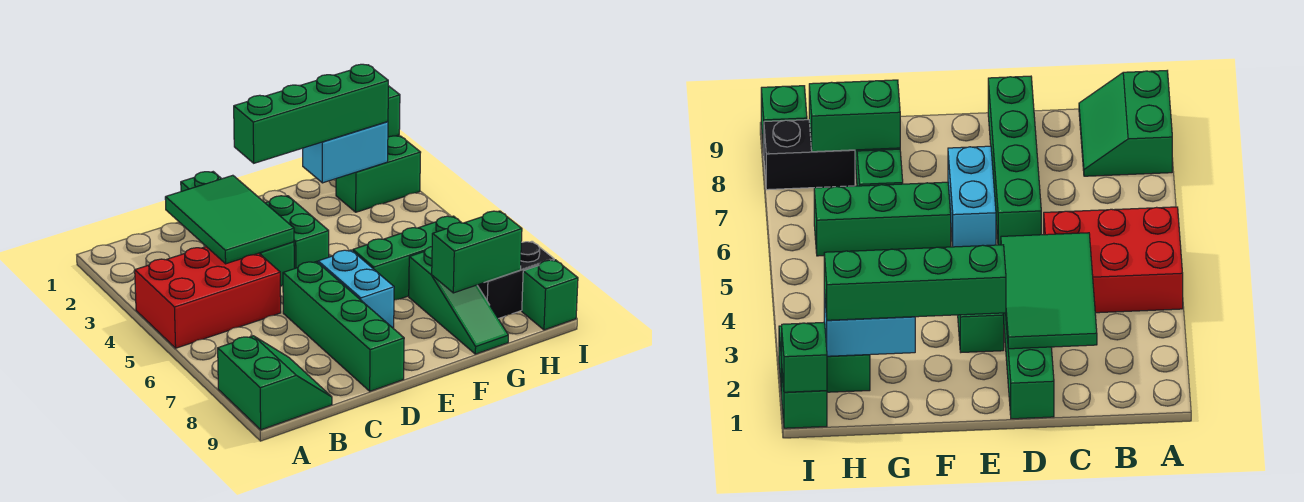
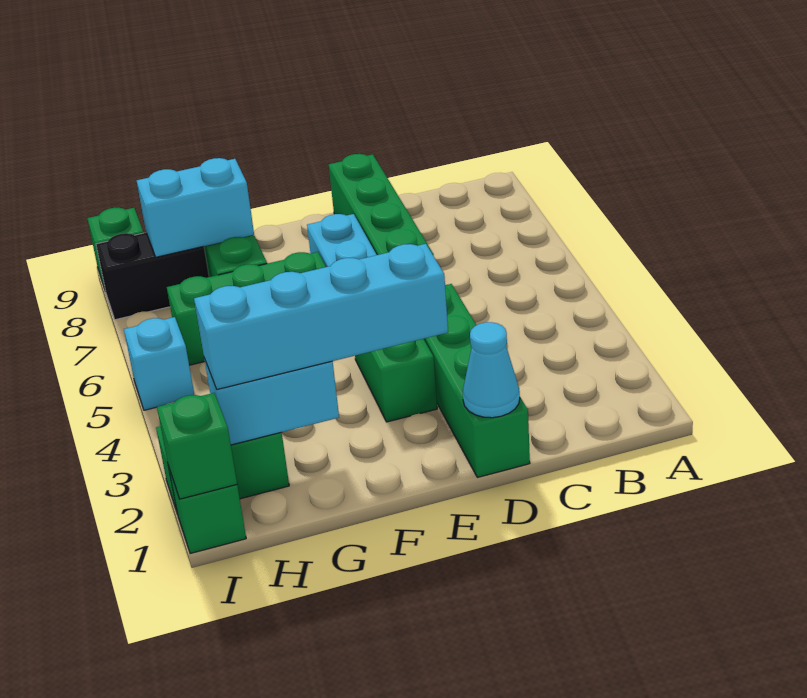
red brick A4:C5 level 1 -> none
green slope A8:B9 level 1 top A -> none
green tile C2:D4 level 2 -> none
none -> cyan cone D1 level 2
green brick E2:H2 level 3 -> cyan brick E2:H2 level 3
green brick G8:H8 level 2 -> cyan brick G8:H8 level 2
none -> cyan brick I5 level 1

